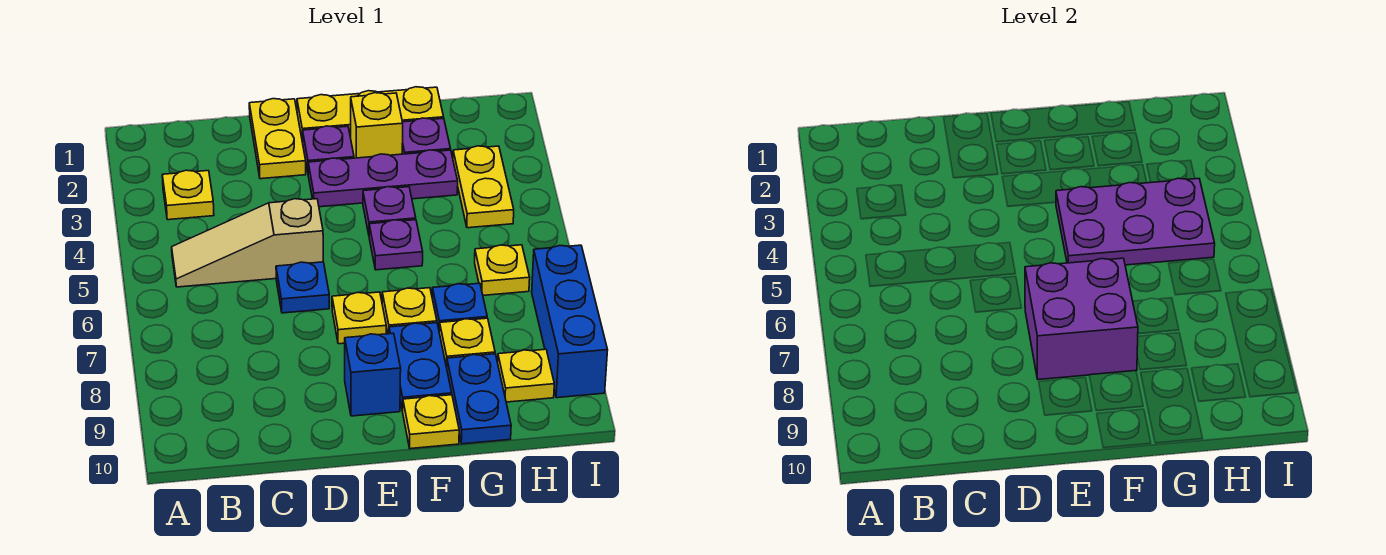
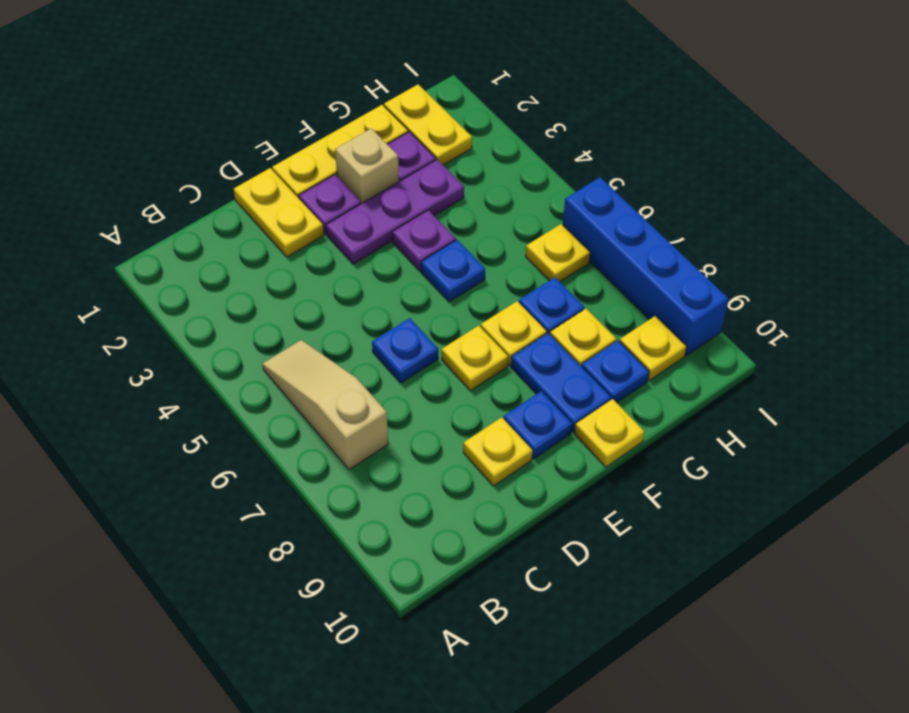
yellow plate B3 level 1 -> yellow plate D9 level 1
tan slope B5:D5 level 1 top D -> tan slope B5:B7 level 1 top 7
purple brick E7:F8 level 2 -> none
blue brick E9 level 1 -> blue plate E9 level 1
yellow brick F2 level 1 -> tan brick F2 level 1
purple plate F4:H5 level 2 -> none
purple plate F5 level 1 -> blue plate F5 level 1
blue plate G9:G10 level 1 -> blue plate G9 level 1
yellow plate H3:H4 level 1 -> yellow plate H1:H2 level 1
blue brick I7:I9 level 1 -> blue brick I6:I9 level 1

